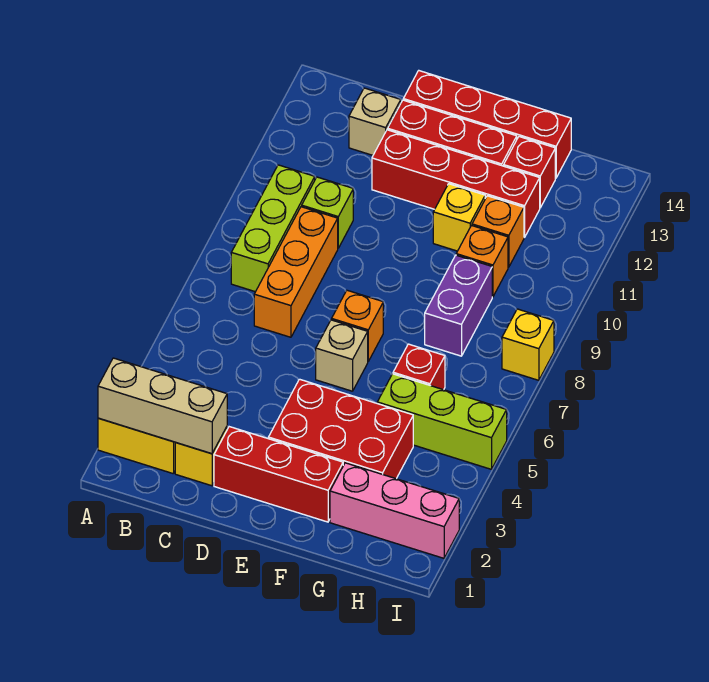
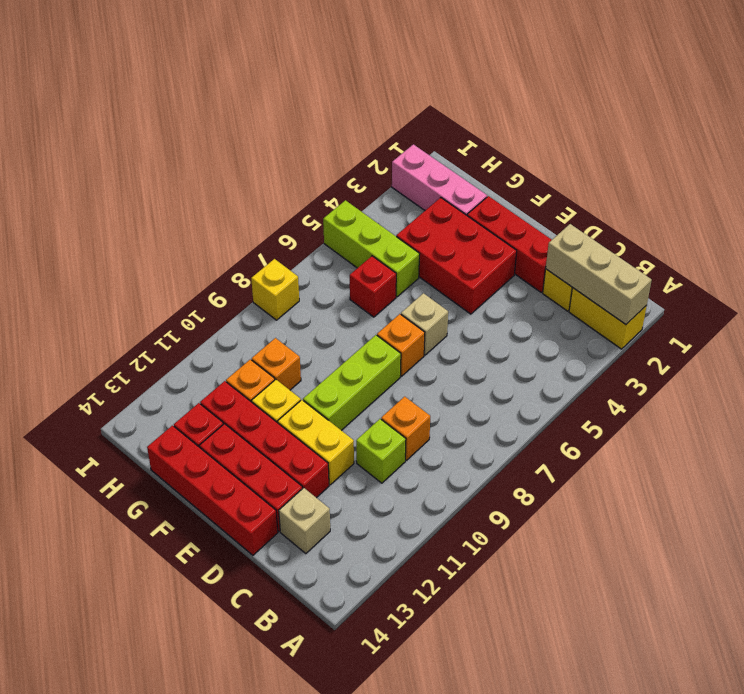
lime brick B8:B10 level 1 -> lime brick E8:E10 level 1
orange brick C7:C9 level 1 -> orange brick C9 level 1
none -> yellow brick D11:E11 level 1
purple brick G8:G9 level 1 -> none

